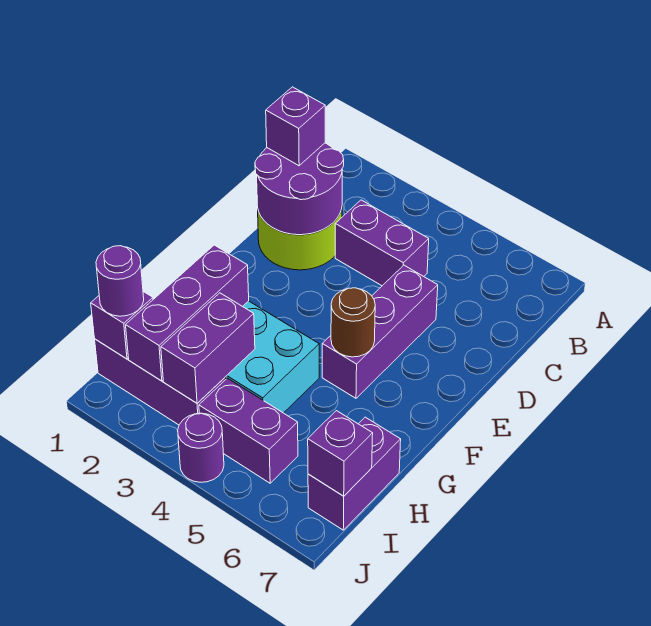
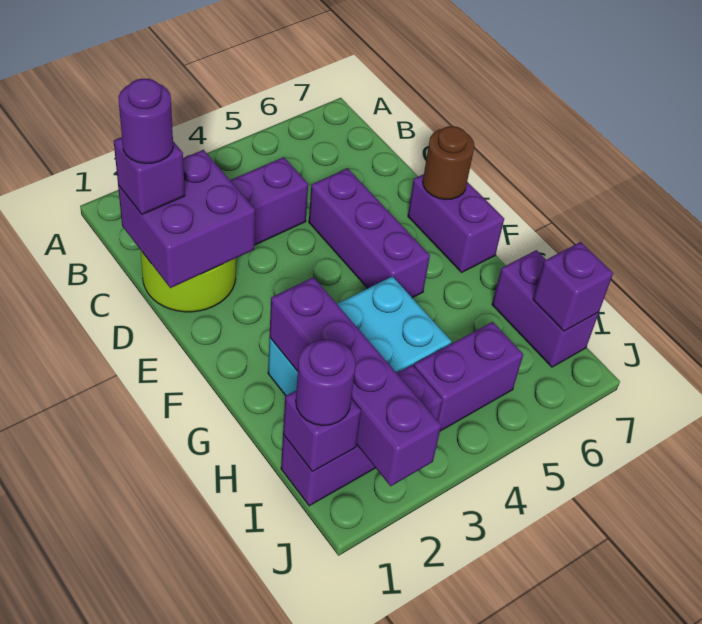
purple round brick C1:D2 level 2 -> purple brick C1:D2 level 2
brown round brick F5 level 2 -> brown round brick E7 level 2
purple brick G2:I2 level 2 -> purple brick G2:J2 level 2
purple brick H3:I3 level 2 -> purple brick E7:F7 level 1
purple round brick J4 level 1 -> purple round brick C1 level 4

